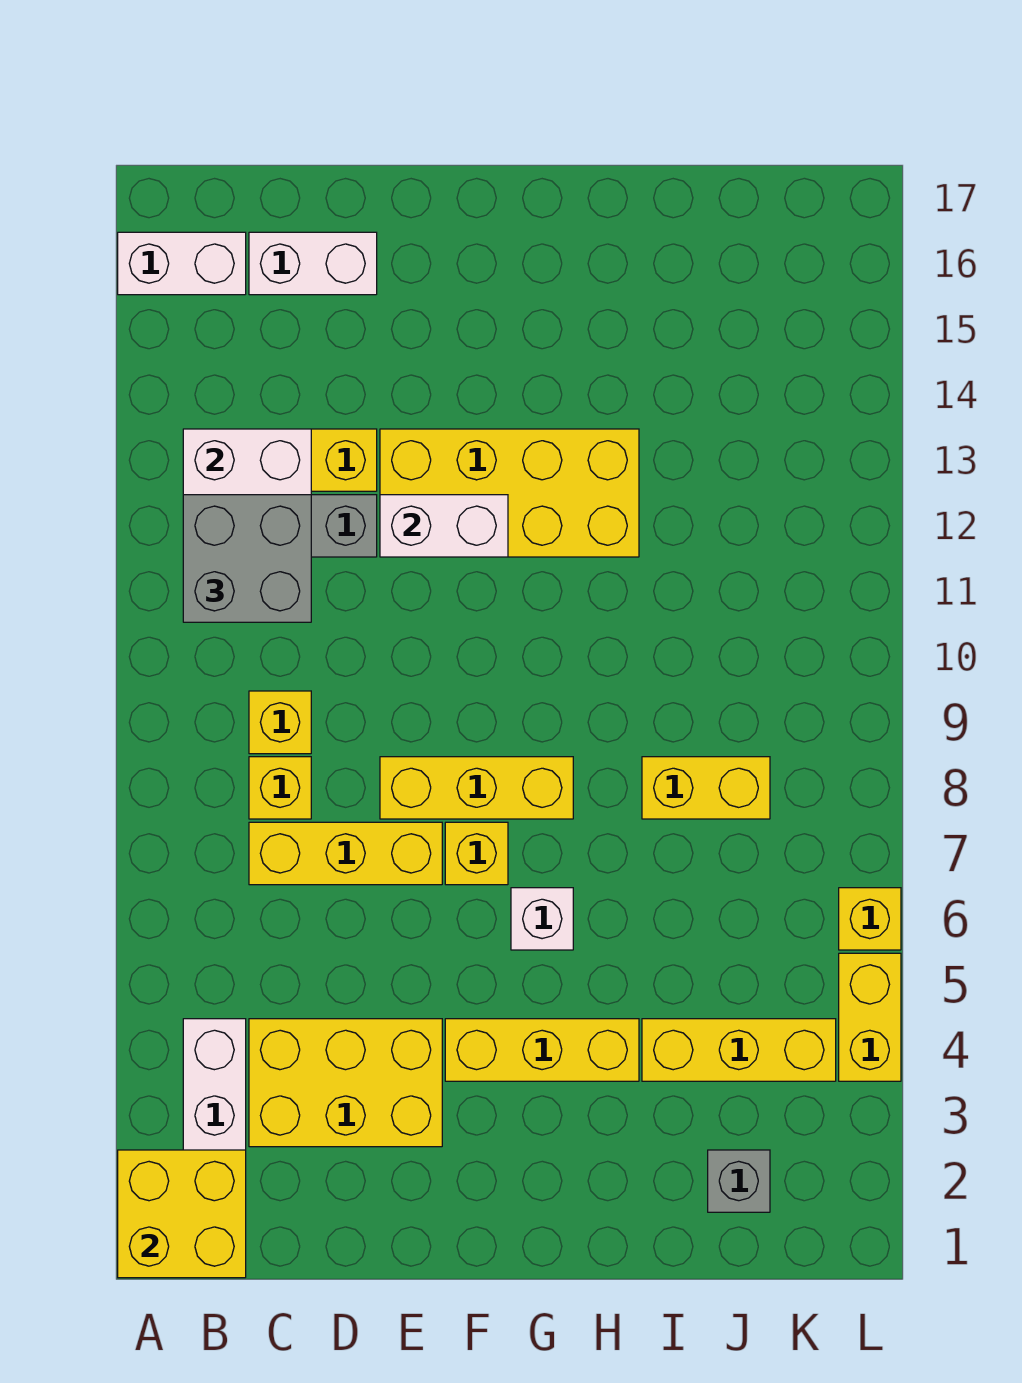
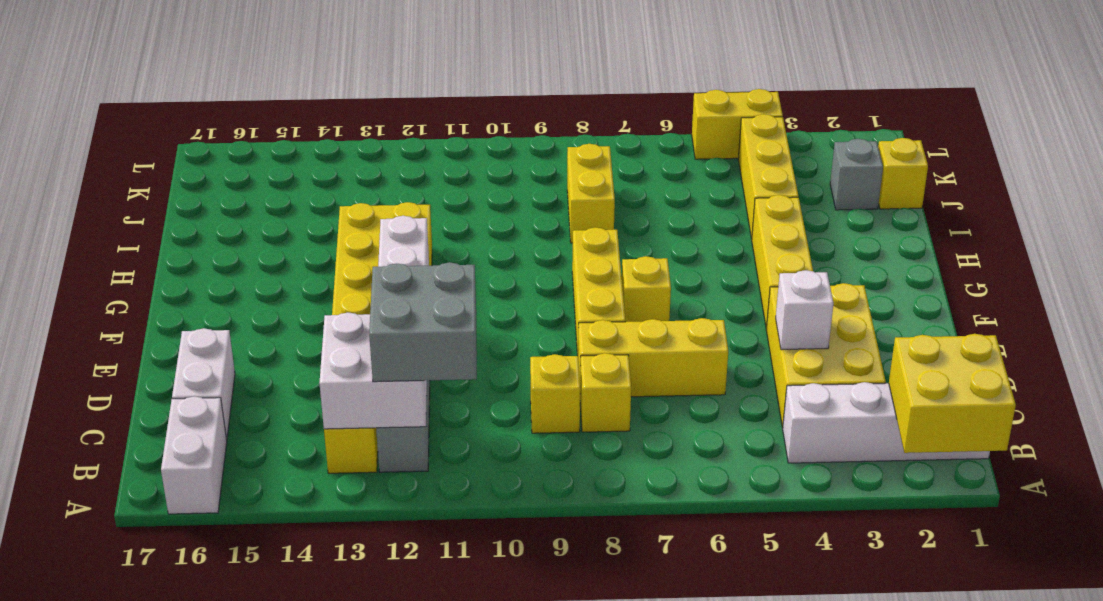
yellow brick C7:E7 level 1 -> yellow brick D6:D8 level 1
white brick G6 level 1 -> white brick D4 level 2
yellow brick L6 level 1 -> yellow brick J1 level 1

